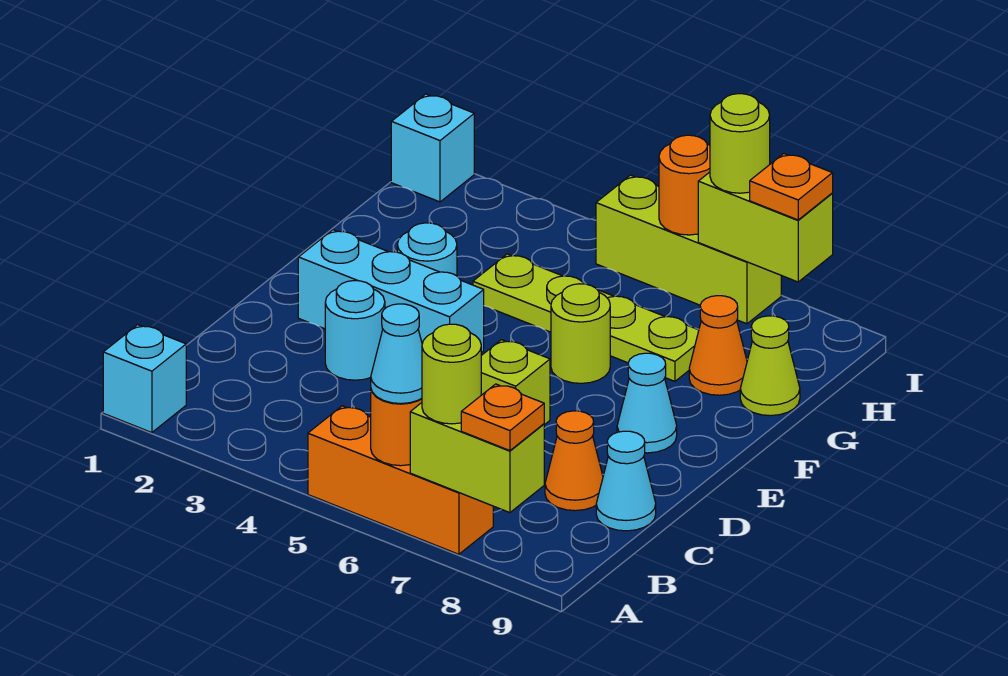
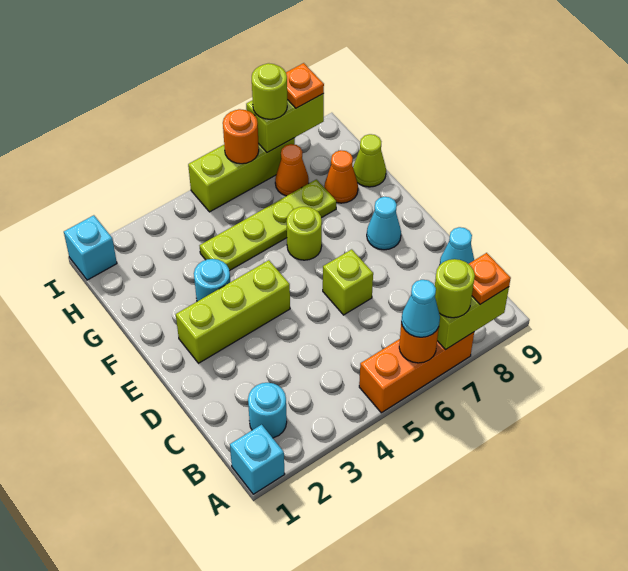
orange cone C8 level 1 -> orange cone H7 level 1
cyan round brick D3 level 1 -> cyan round brick B2 level 1
cyan brick E2:E4 level 1 -> lime brick E2:E4 level 1

